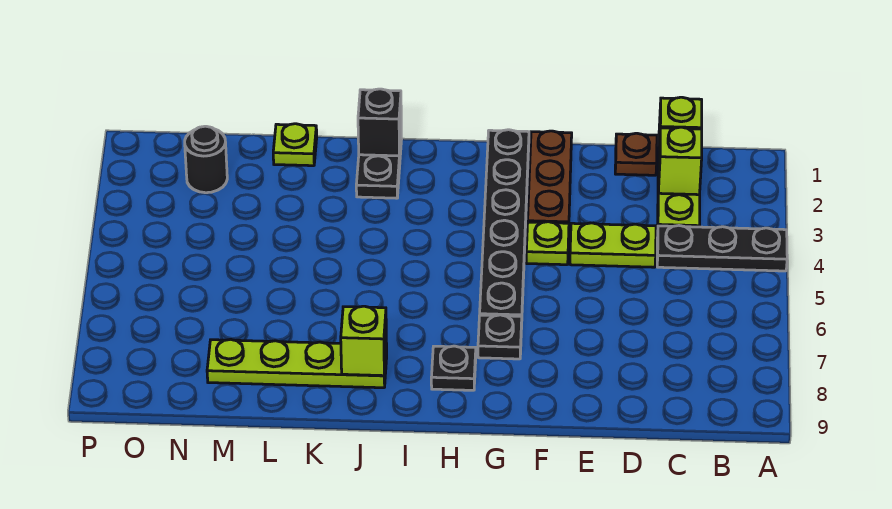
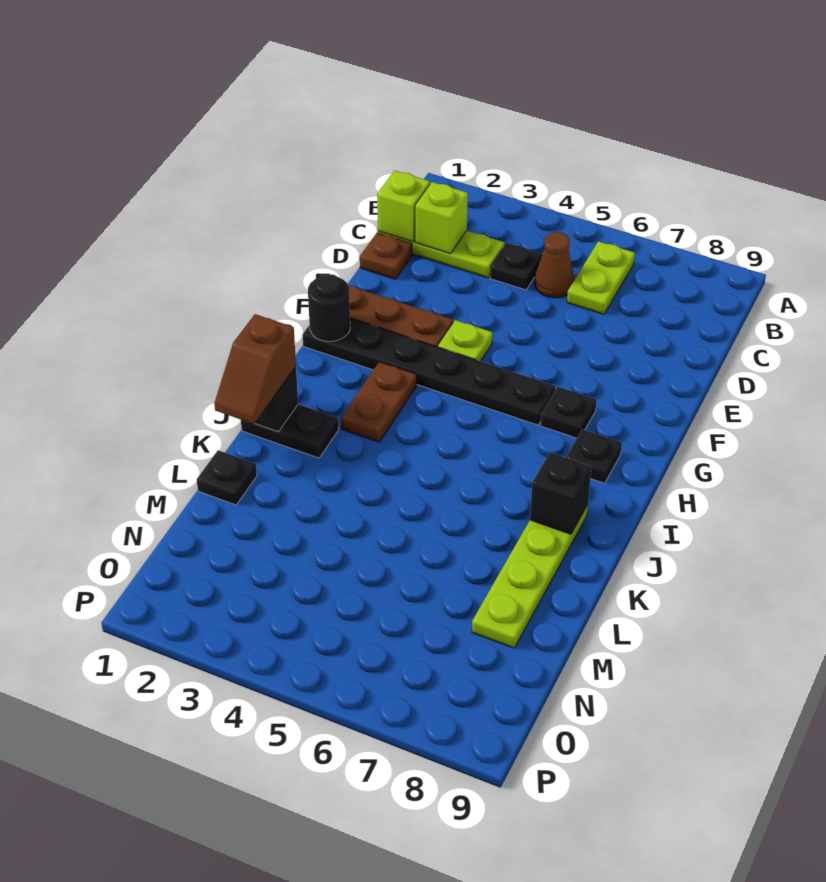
black plate A4:C4 level 1 -> black plate C4 level 1
none -> brown cone C5 level 1
lime plate D4:E4 level 1 -> lime plate B6:C6 level 1
none -> brown plate H3:I3 level 1
none -> brown slope J1:K1 level 3 top J
lime brick J8 level 2 -> black brick J8 level 2
lime plate L1 level 1 -> black plate L1 level 1
black round brick N2 level 1 -> black round brick G1 level 2

